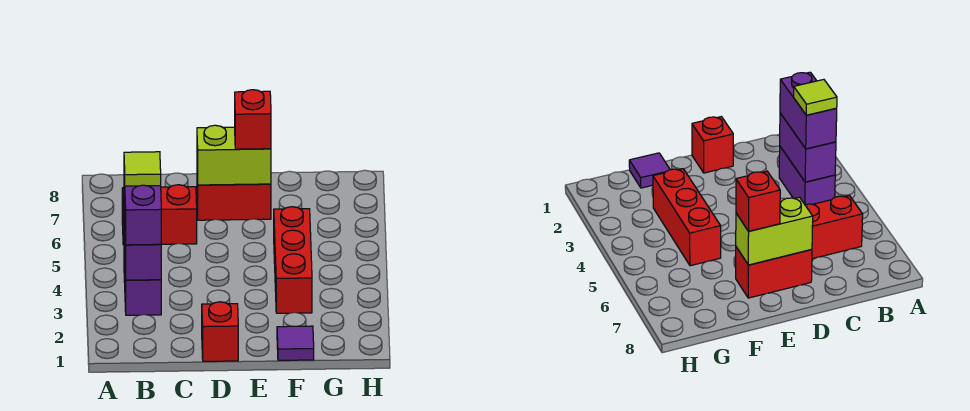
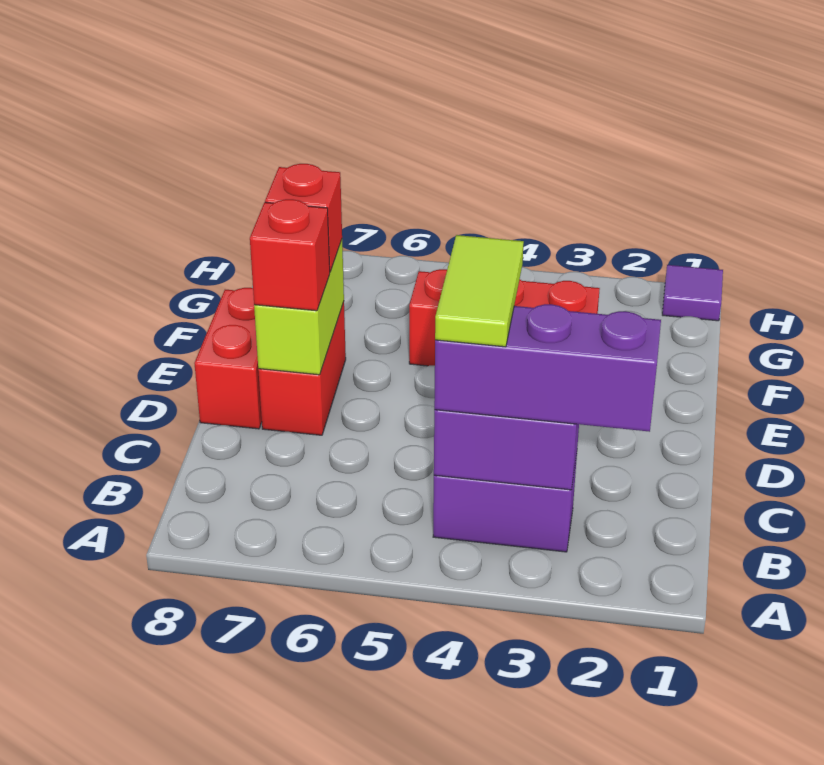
purple brick B3:B4 level 3 -> purple brick B2:B4 level 3
lime tile B4 level 4 -> lime tile B4:C4 level 4
red brick B6:C6 level 1 -> red brick D8:E8 level 1
red brick D1 level 1 -> red brick D7 level 3
purple tile F1 level 1 -> purple tile H1 level 1

